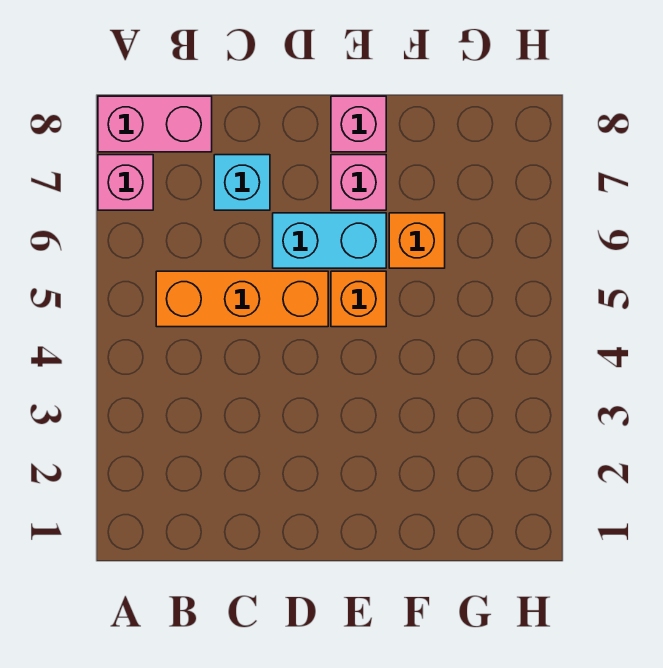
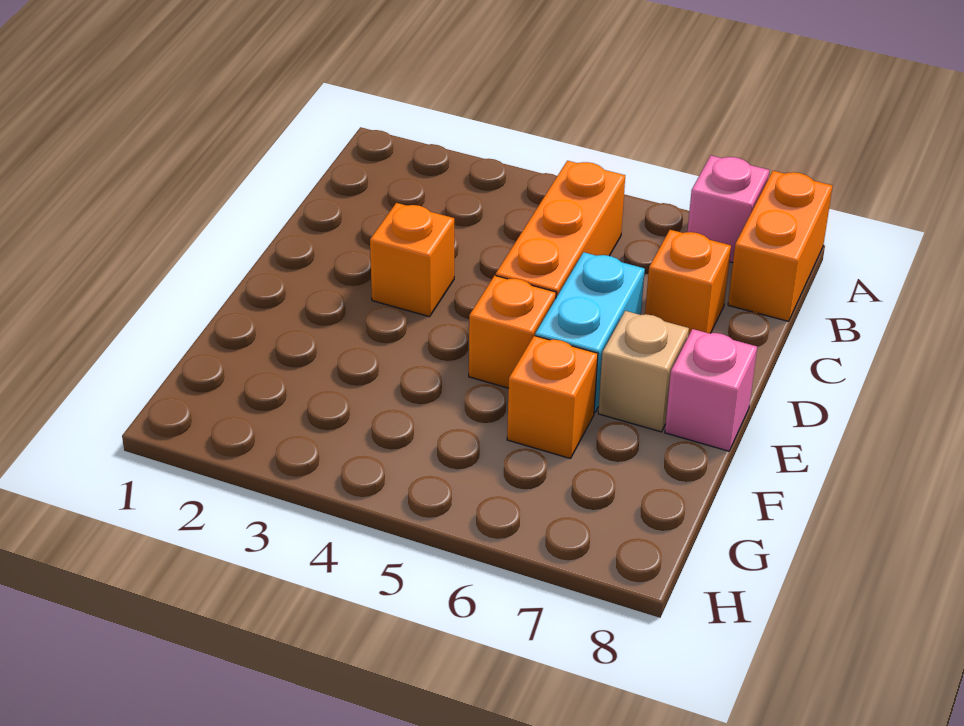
pink brick A8:B8 level 1 -> orange brick A8:B8 level 1
cyan brick C7 level 1 -> orange brick C7 level 1
none -> orange brick D3 level 1
pink brick E7 level 1 -> tan brick E7 level 1

